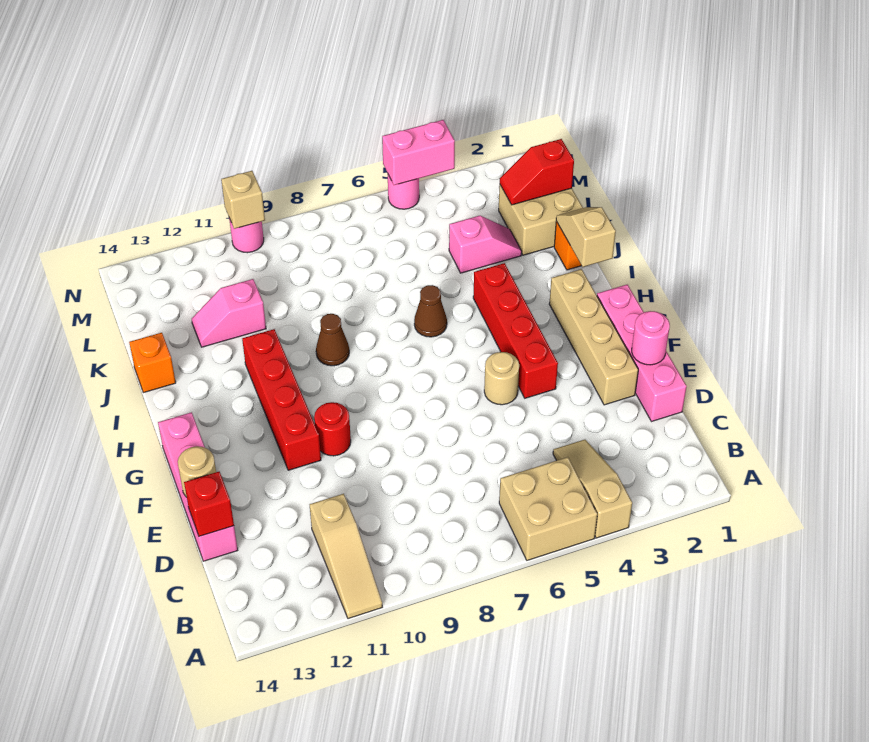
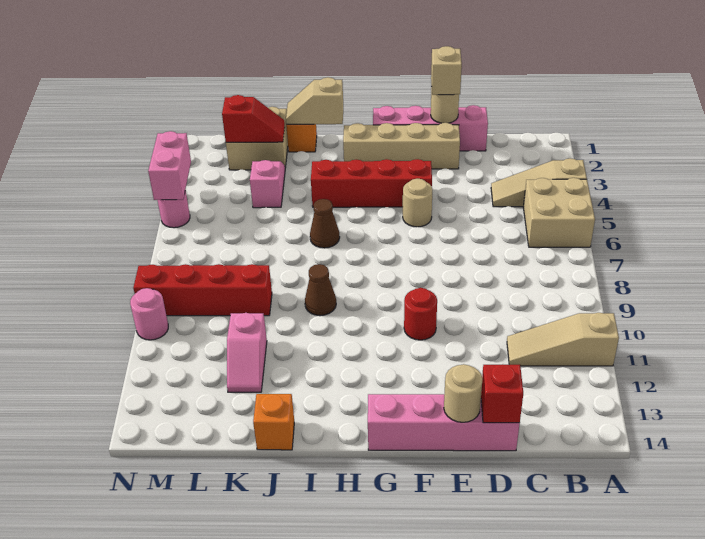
tan slope A11:C11 level 1 top C -> tan slope A11:C11 level 1 top A
pink round brick E1 level 2 -> tan round brick E1 level 2
red brick F11:I11 level 1 -> red brick K9:N9 level 1
red slope L1:L2 level 2 top 1 -> red slope K2:L2 level 2 top L
tan brick N10 level 2 -> tan brick E1 level 3

